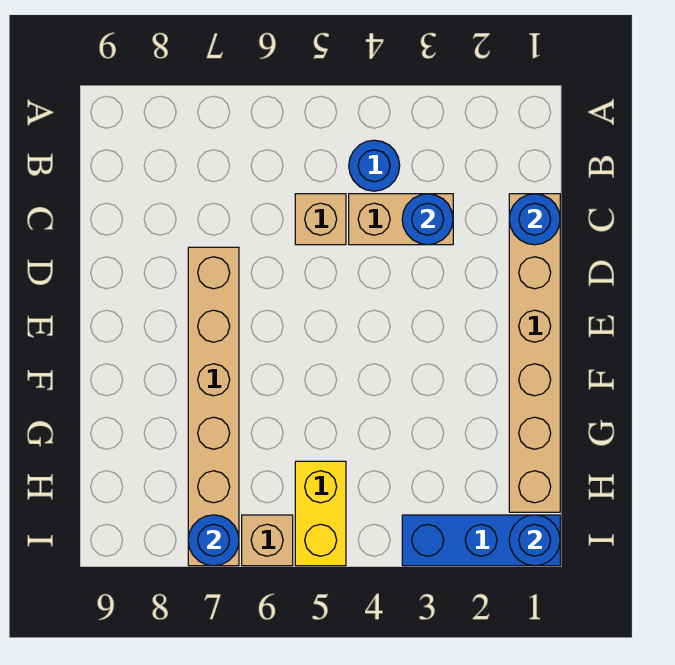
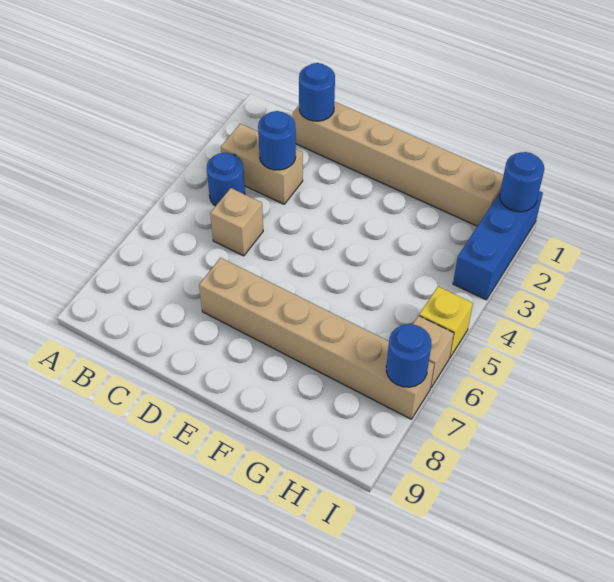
tan brick C3:C4 level 1 -> tan brick B3:C3 level 1
yellow brick H5:I5 level 1 -> yellow brick I5 level 1

